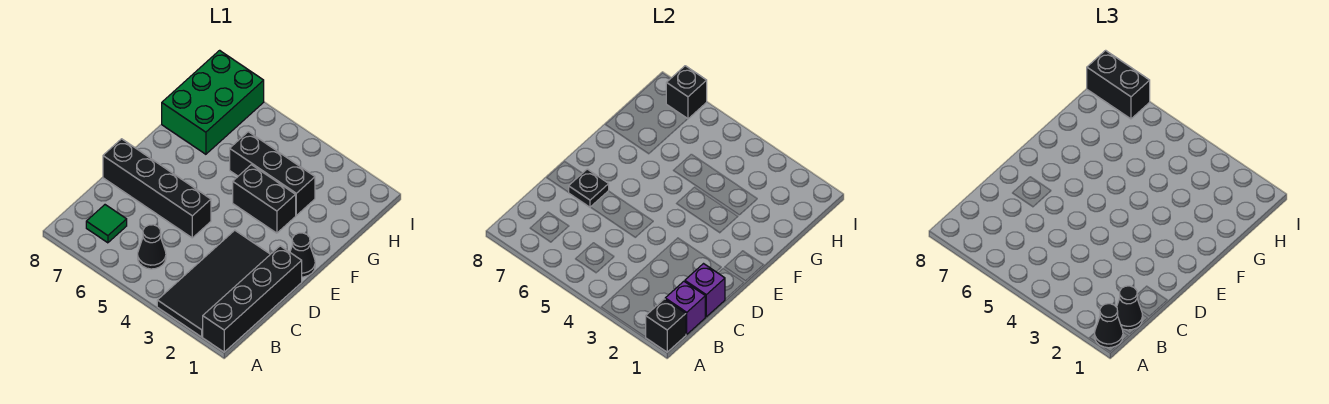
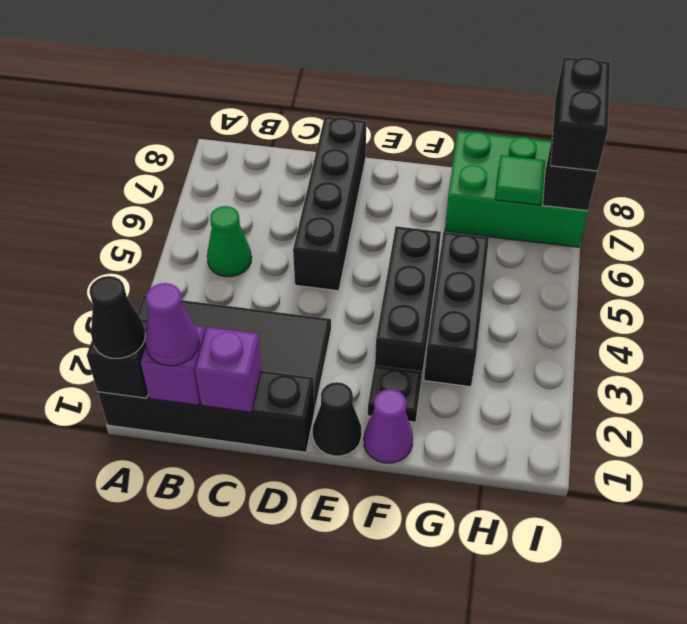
black cone B1 level 3 -> purple cone B1 level 3
black cone B5 level 1 -> green cone B5 level 1
green tile B7 level 1 -> green tile H7 level 2
black plate D7 level 2 -> black plate F2 level 1
none -> purple cone F1 level 1
black brick F3:F4 level 1 -> black brick F3:F5 level 1

